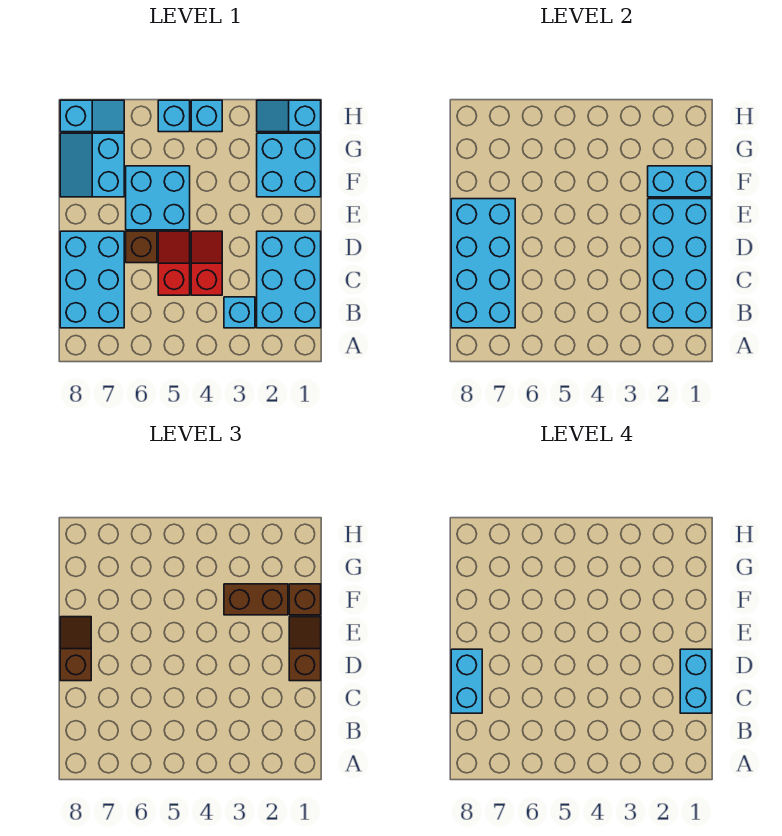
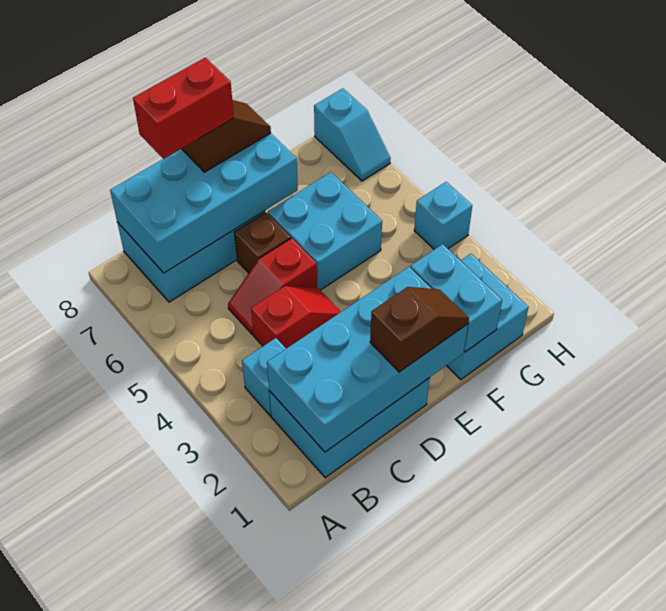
cyan brick C1:D1 level 4 -> none
red slope C5:D5 level 1 top C -> red slope C5:D5 level 1 top D
cyan brick C8:D8 level 4 -> red brick C8:D8 level 4
brown brick F1 level 3 -> none
brown brick F2:F3 level 3 -> none
cyan slope F7:G8 level 1 top 7 -> none
cyan slope H1:H2 level 1 top 1 -> none
cyan brick H5 level 1 -> none

